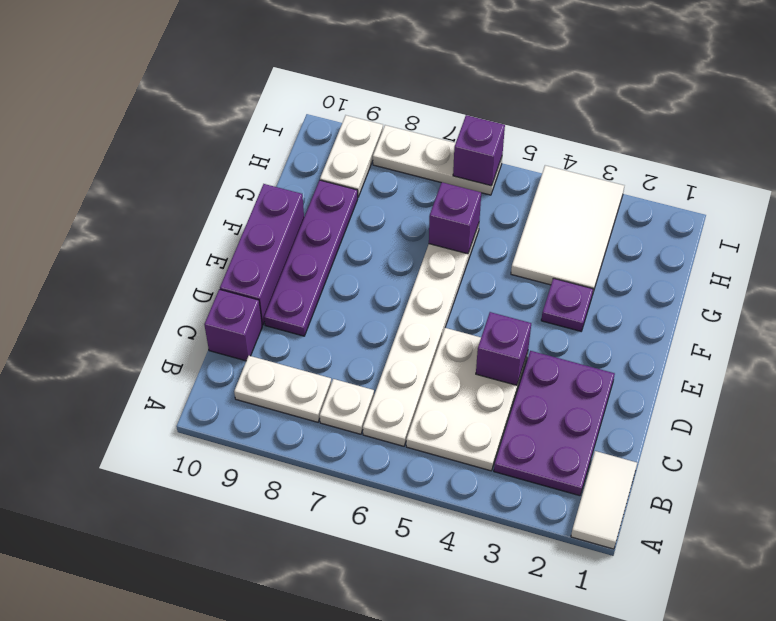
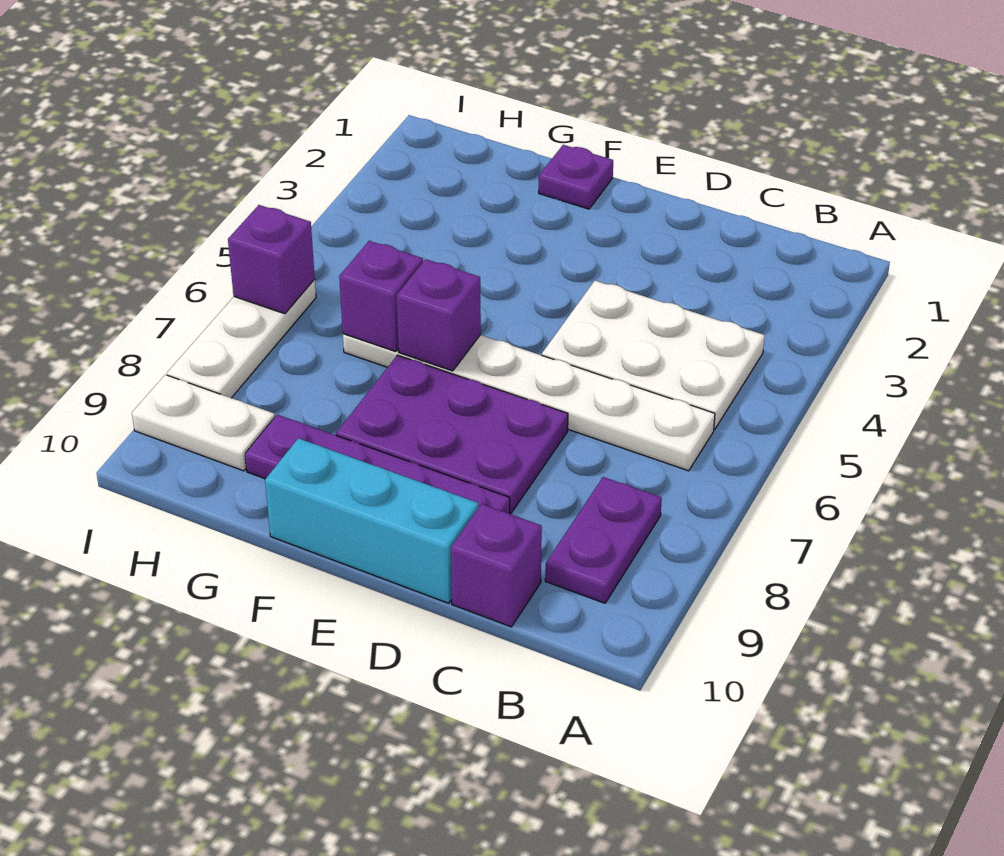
white tile A1:B1 level 1 -> none
purple plate B2:D3 level 1 -> purple plate D7:F8 level 1
white plate B7 level 1 -> none
white plate B8:B9 level 1 -> purple plate B8:B9 level 1
purple brick D4 level 2 -> purple brick F6 level 2
purple brick D10:F10 level 1 -> cyan brick D10:F10 level 1
purple plate F3 level 1 -> purple plate F1 level 1
white tile G3:I4 level 1 -> none

